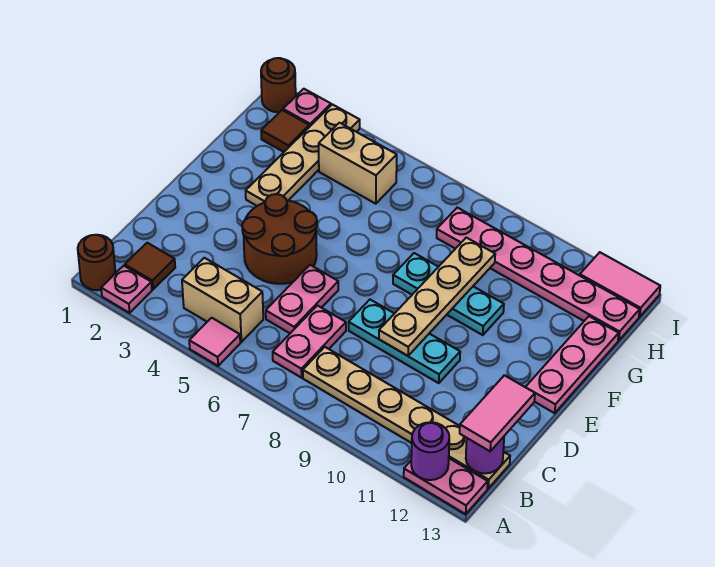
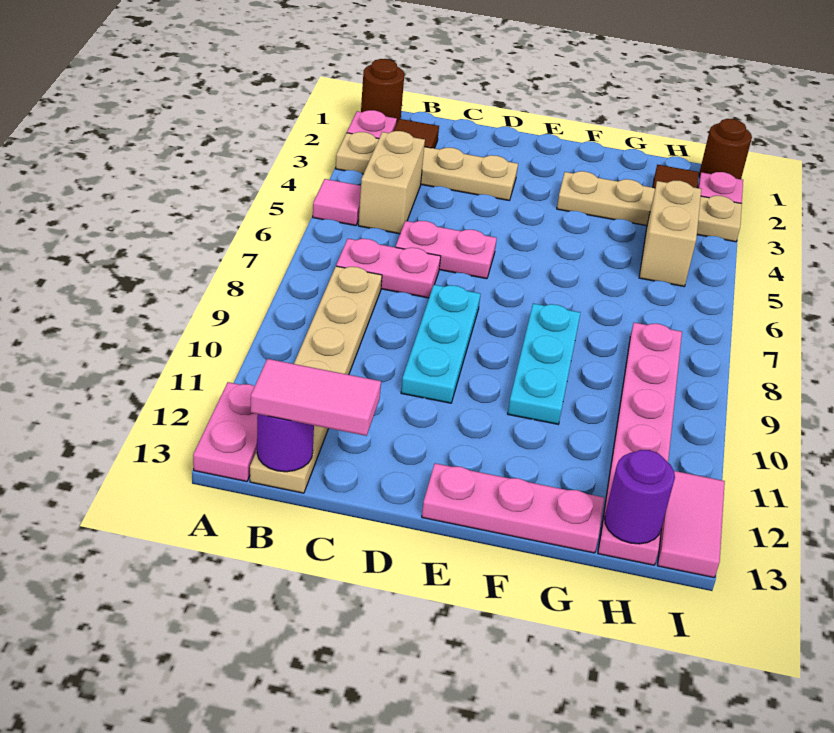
purple round brick A12 level 2 -> purple round brick H13 level 2
brown round brick D4:E5 level 1 -> none
tan plate D9:G9 level 2 -> tan plate A3:D3 level 1

